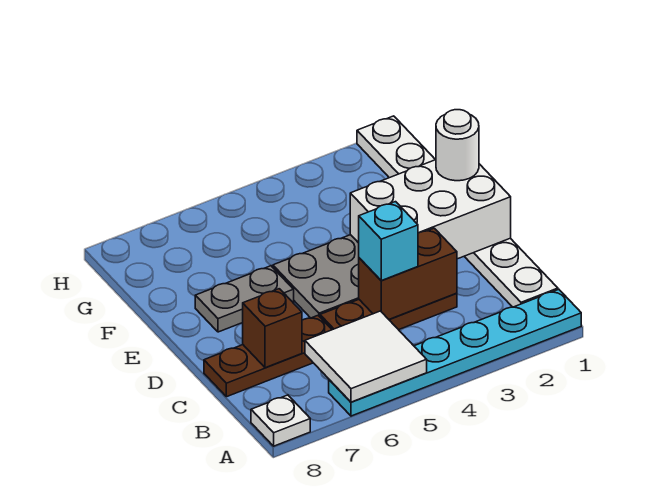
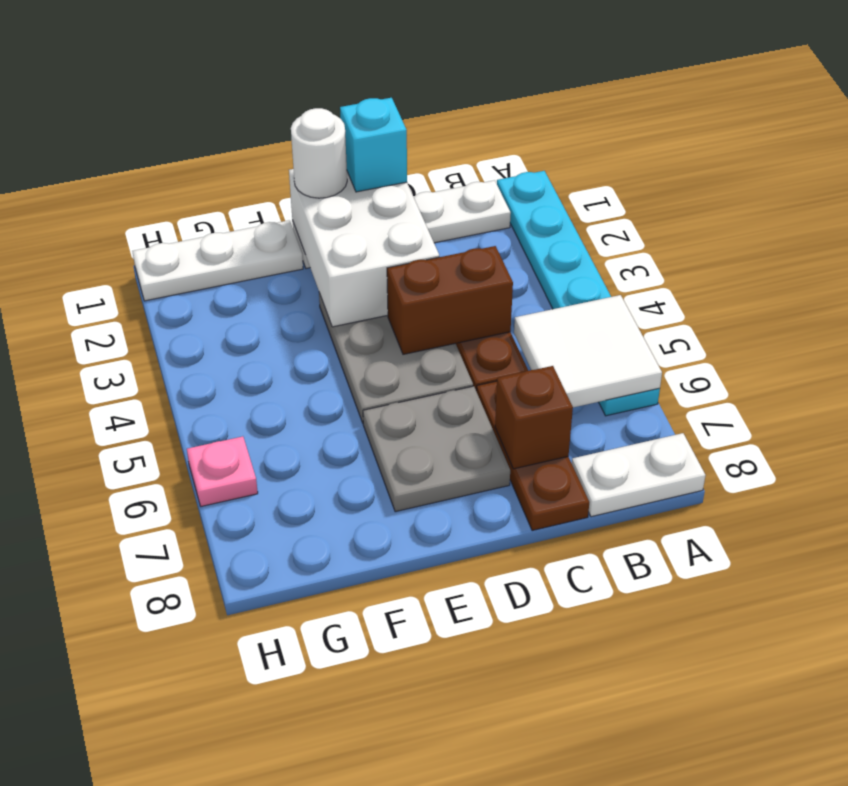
white plate A8 level 1 -> white plate A8:B8 level 1
brown brick C3:C4 level 2 -> brown brick C4:D4 level 2
cyan brick C4 level 3 -> cyan brick D1 level 3
grey plate E6:E7 level 1 -> grey plate D6:E7 level 1
none -> pink plate H6 level 1

